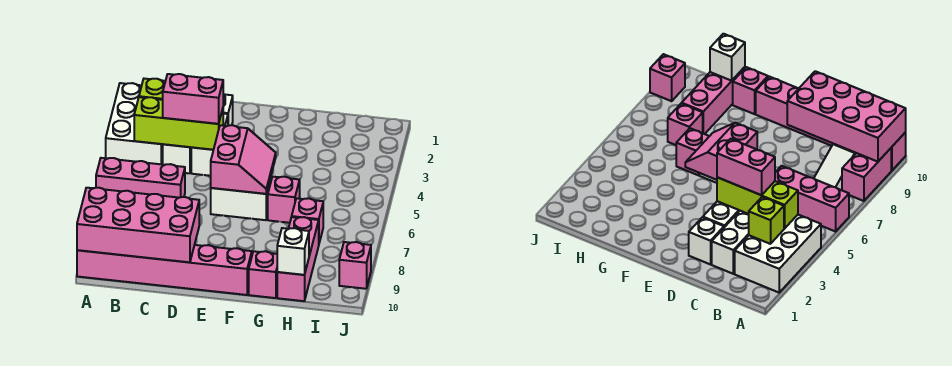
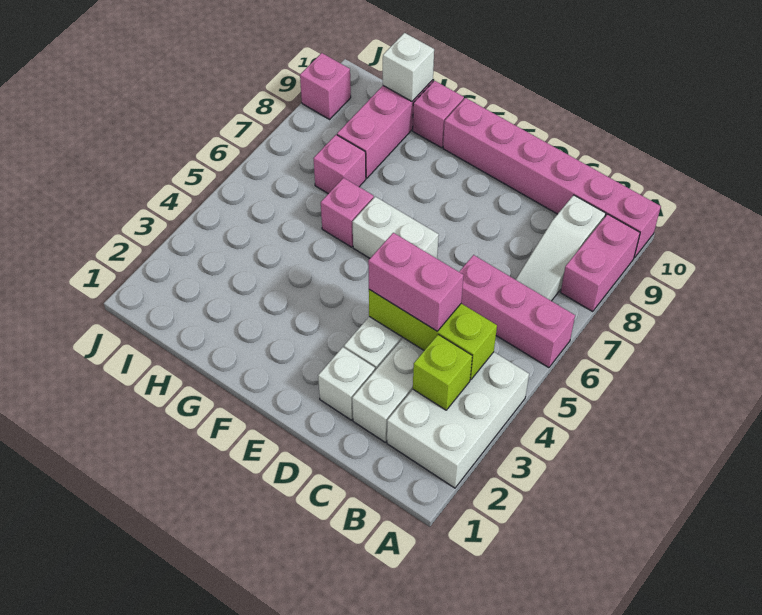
pink brick A9:D10 level 2 -> none
pink slope E5:F6 level 2 top E -> none

